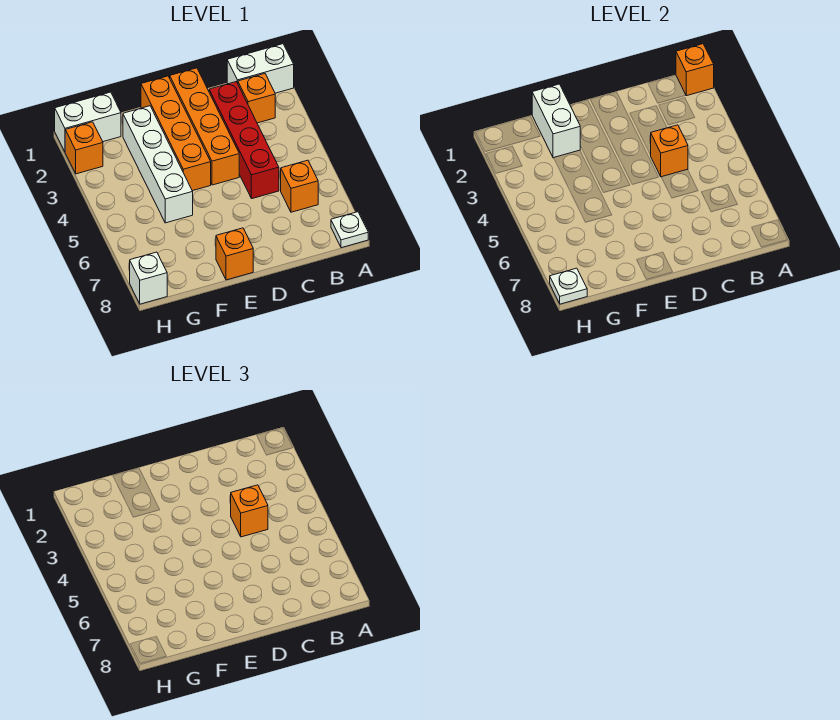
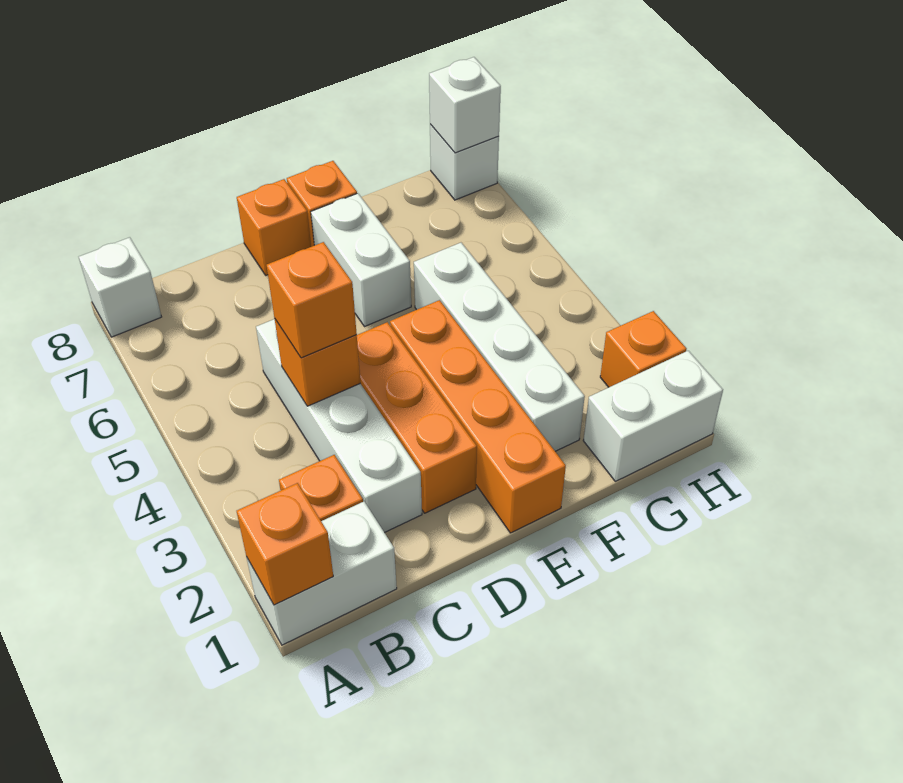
white plate A8 level 1 -> white brick A8 level 1
orange brick B6 level 1 -> orange brick D8 level 1
red brick C2:C5 level 1 -> white brick C2:C5 level 1
orange brick D1:D4 level 1 -> orange brick D2:D4 level 1
white brick F1:F2 level 2 -> white brick E6:E7 level 1
white plate H8 level 2 -> white brick H8 level 2

